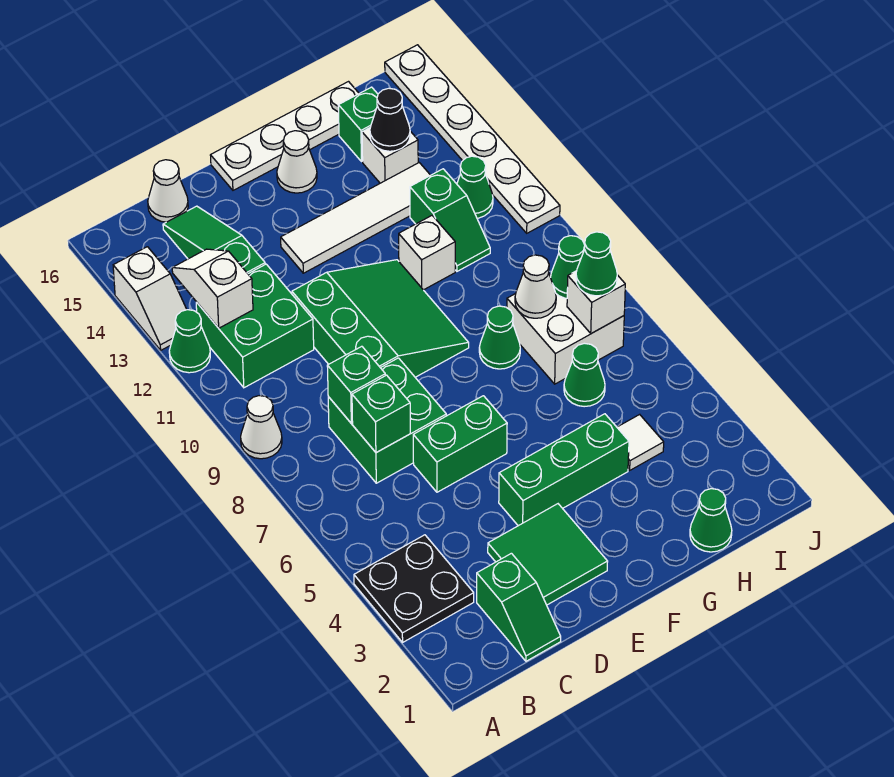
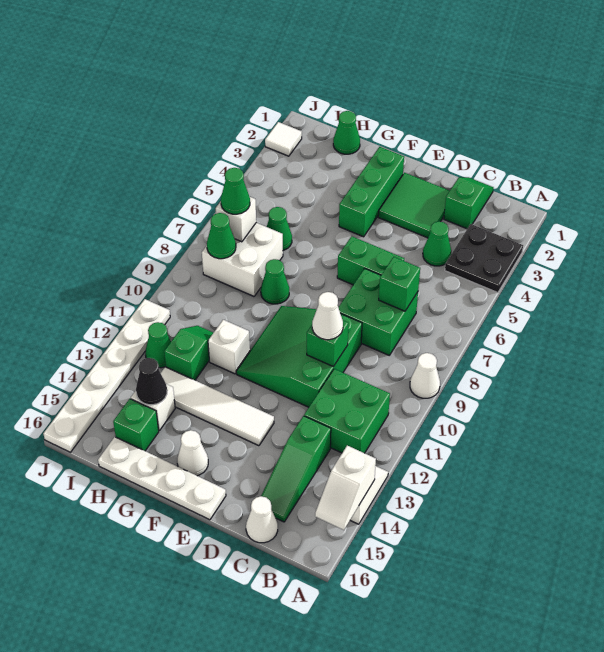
green cone A12 level 1 -> green cone C4 level 1
white slope B12:B13 level 2 top 12 -> white slope A14:A15 level 2 top 14
green brick C8 level 2 -> green brick D10 level 2
green brick E4:G4 level 1 -> green brick F2:F4 level 1
white tile H4 level 1 -> white tile J2 level 1
white cone H8 level 2 -> white cone D10 level 3

